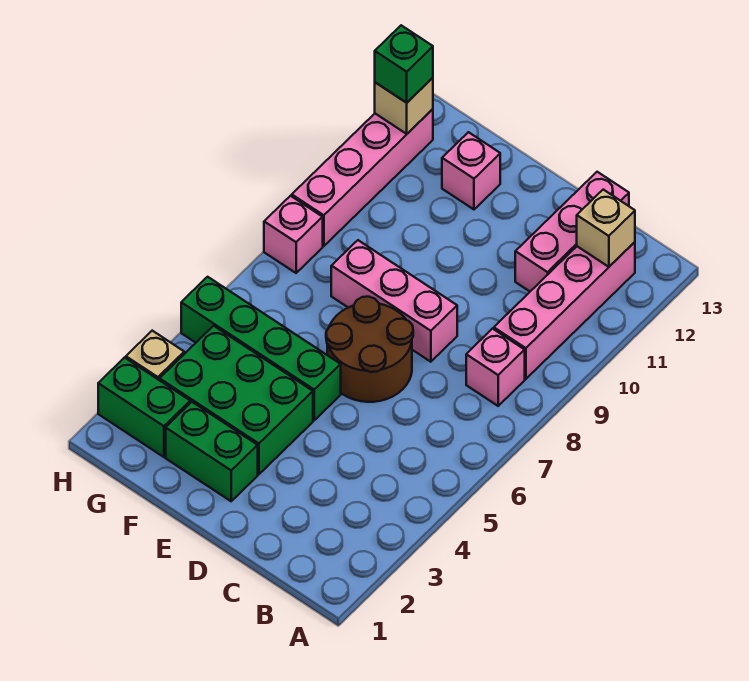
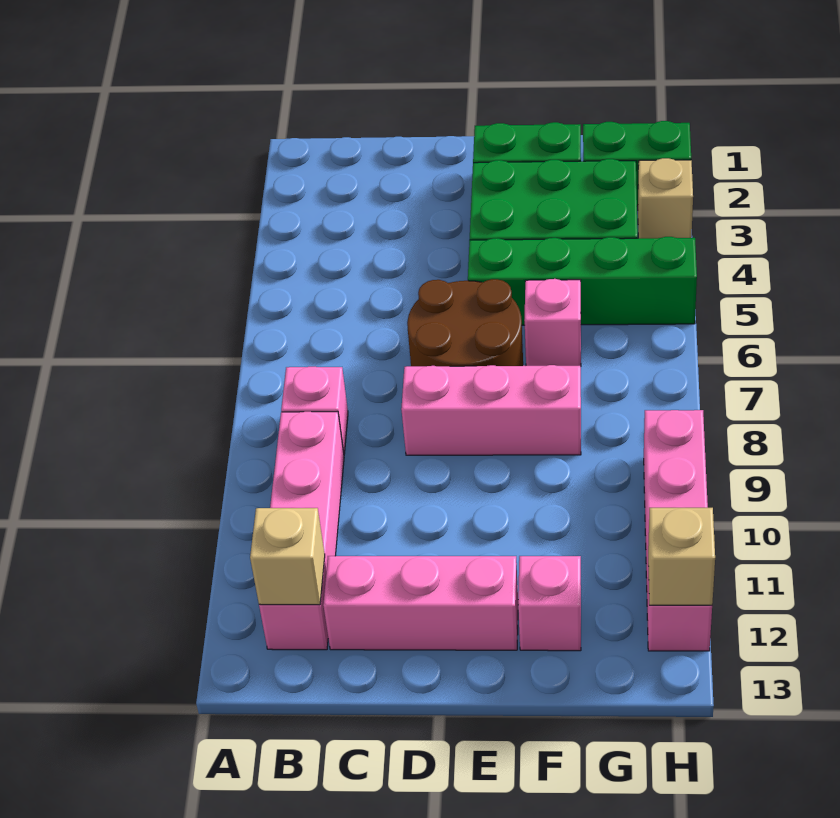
pink brick C11:C13 level 1 -> pink brick C12:E12 level 1
pink brick H8 level 1 -> pink brick F6 level 1
green brick H12 level 3 -> none

